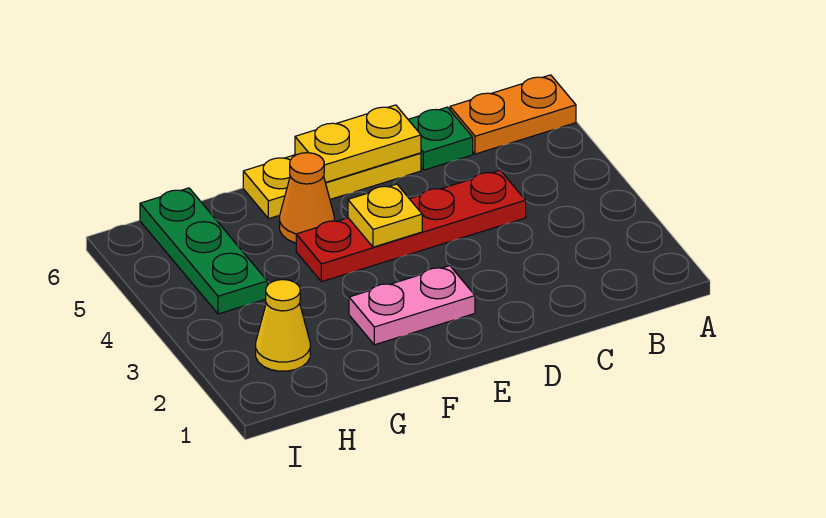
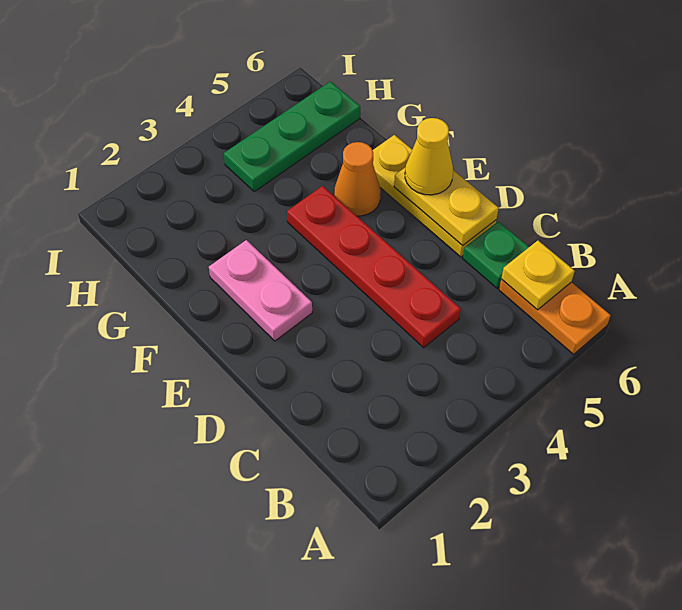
yellow plate E4 level 2 -> yellow plate B6 level 2
yellow cone H2 level 1 -> yellow cone E6 level 3

